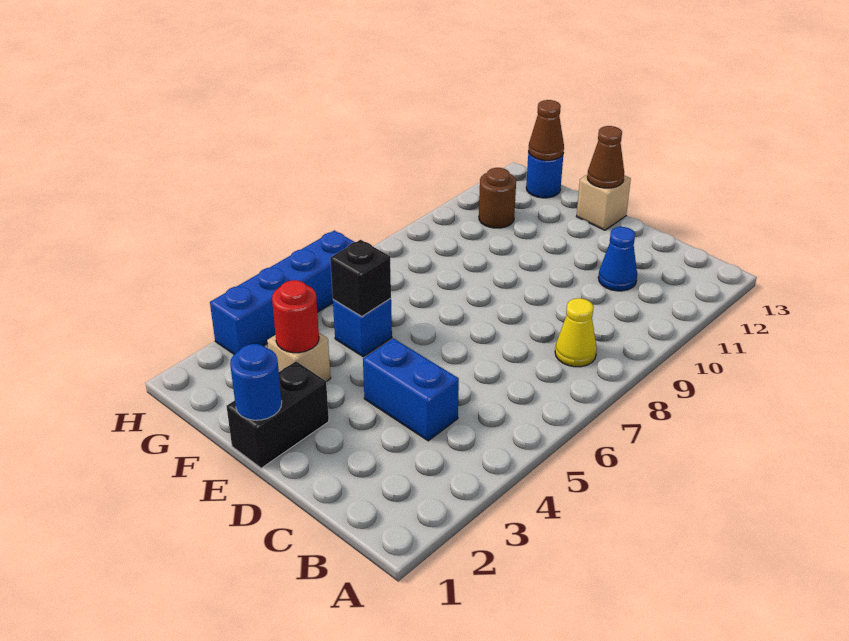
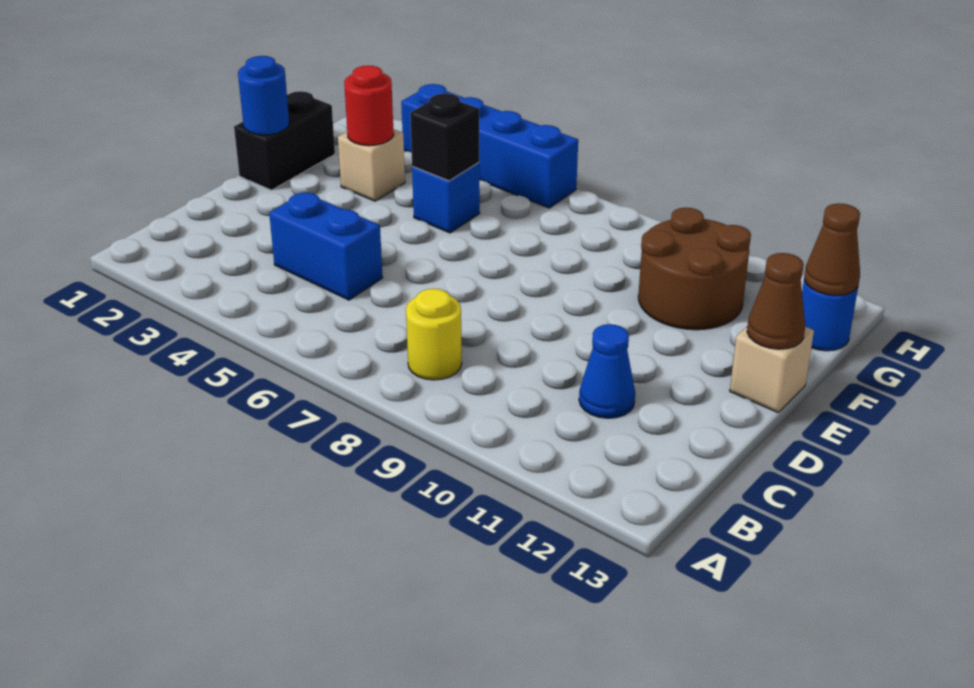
yellow cone B8 level 1 -> yellow round brick B8 level 1
blue brick C4:D4 level 1 -> blue brick C4:C5 level 1
black brick E1:E2 level 1 -> black brick E1:F1 level 1
brown round brick G11 level 1 -> brown round brick F10:G11 level 1

